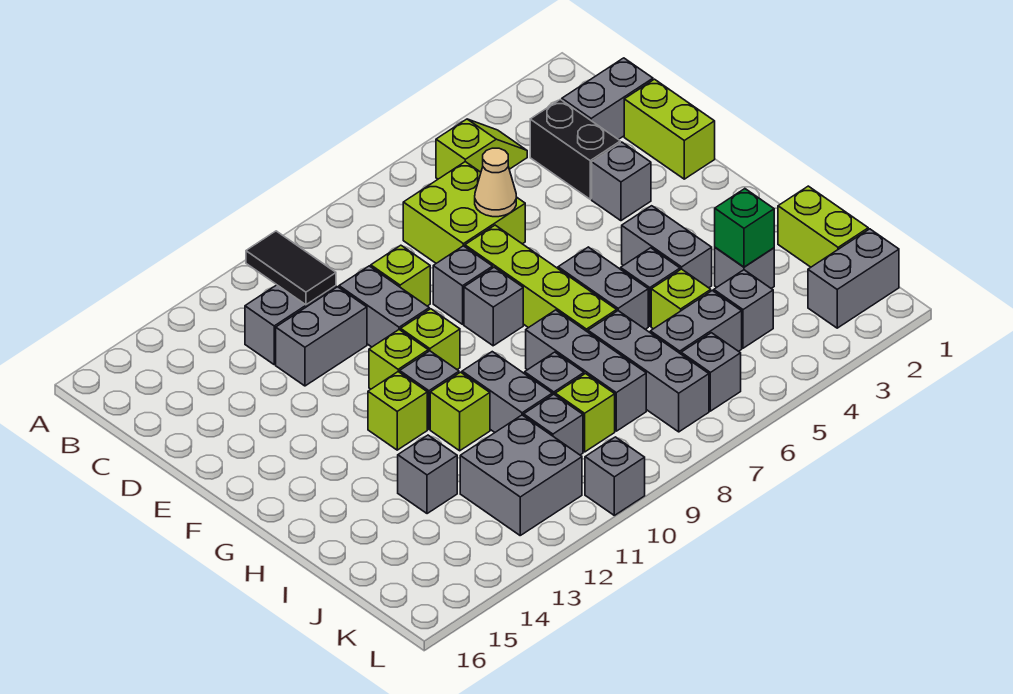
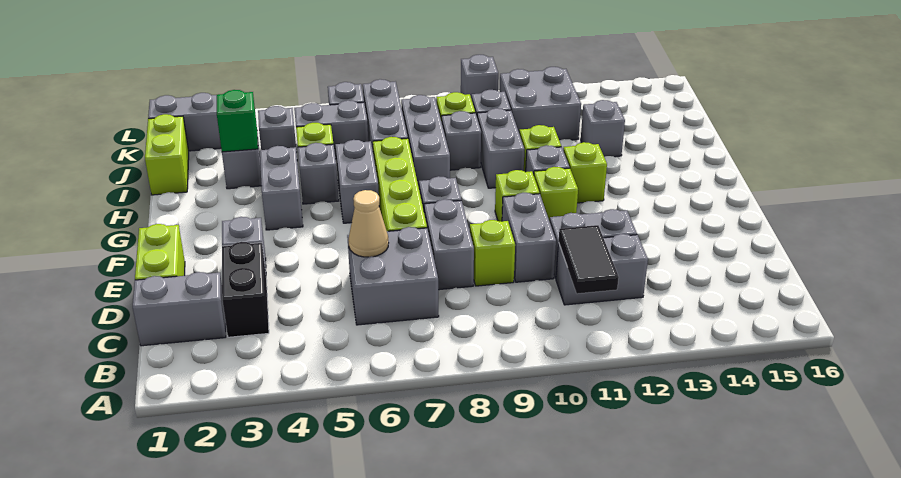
lime slope B4:B5 level 1 top 5 -> none
lime brick C6:D7 level 1 -> grey brick C6:D7 level 1
grey brick E8 level 1 -> grey brick D8:E8 level 1

